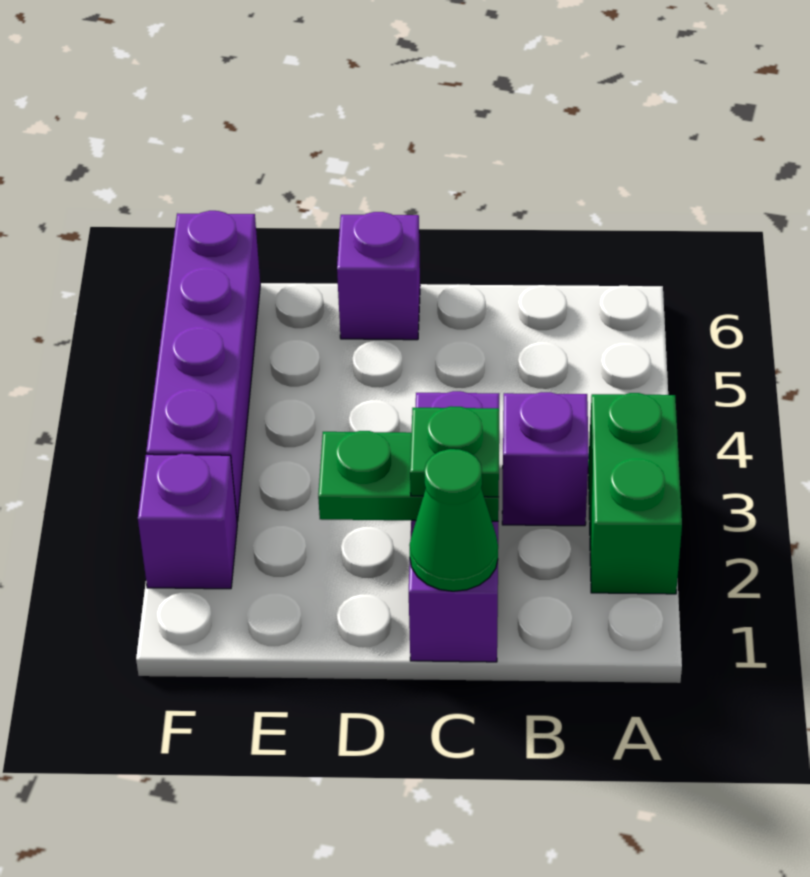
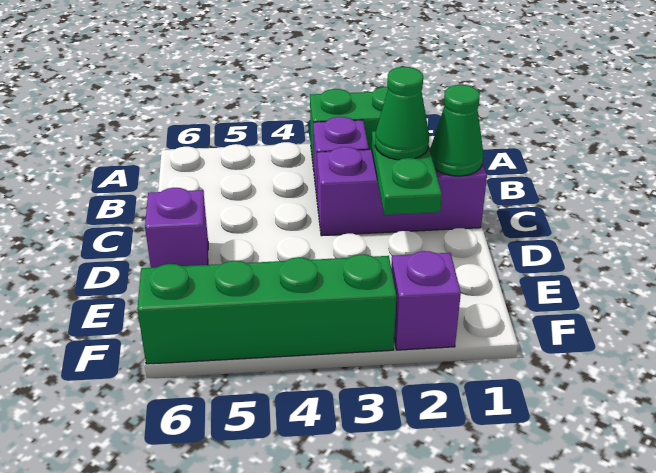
green plate C2 level 3 -> green cone C2 level 3
purple brick F3:F6 level 1 -> green brick F3:F6 level 1

